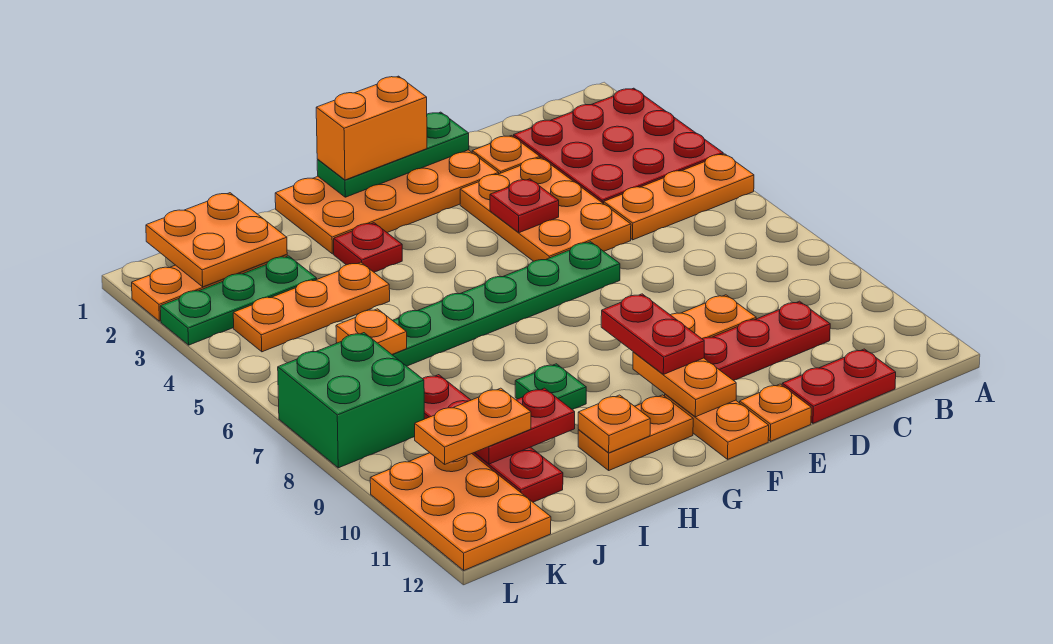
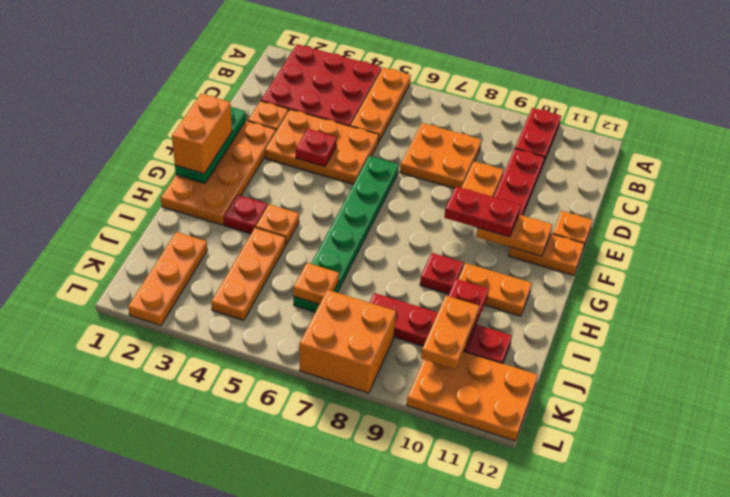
red plate C12:D12 level 1 -> red plate A10:B10 level 1
orange plate G11:H11 level 1 -> orange plate H10:H11 level 1
green plate H9 level 1 -> red plate H9 level 1
orange plate H11 level 2 -> orange plate H4 level 1
orange plate J1:K2 level 2 -> orange plate C7:D8 level 1
green plate J3:L3 level 1 -> none
green brick K7:L8 level 1 -> orange brick K7:L8 level 1

